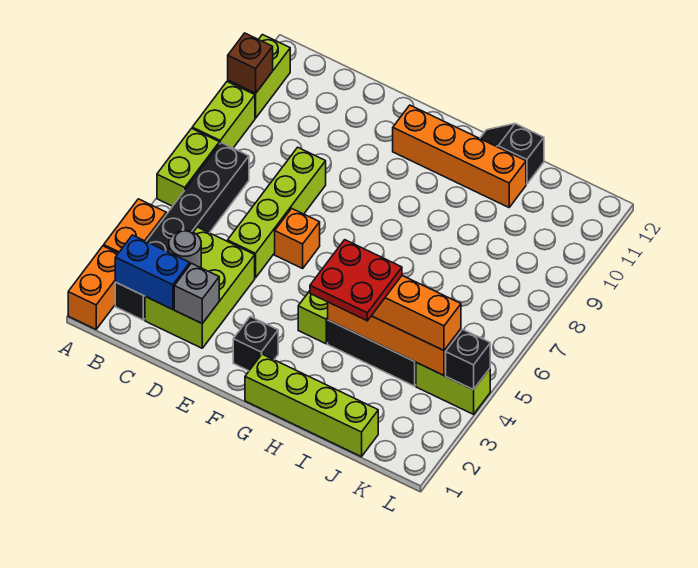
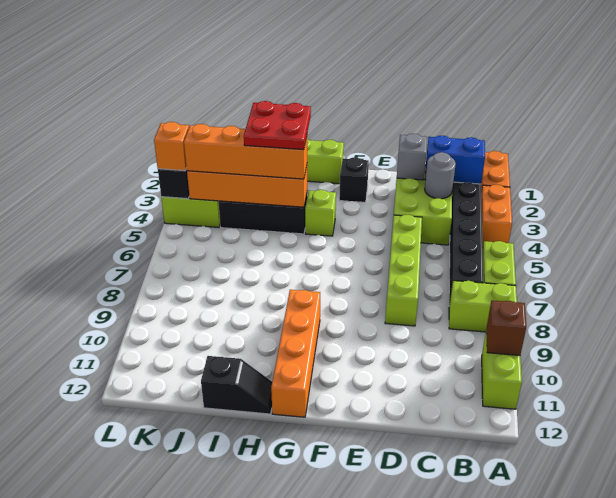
lime brick A8:A9 level 1 -> lime brick A8:B8 level 1
orange brick E6 level 1 -> orange brick L4 level 3
orange brick F11:I11 level 1 -> orange brick G9:G12 level 1

